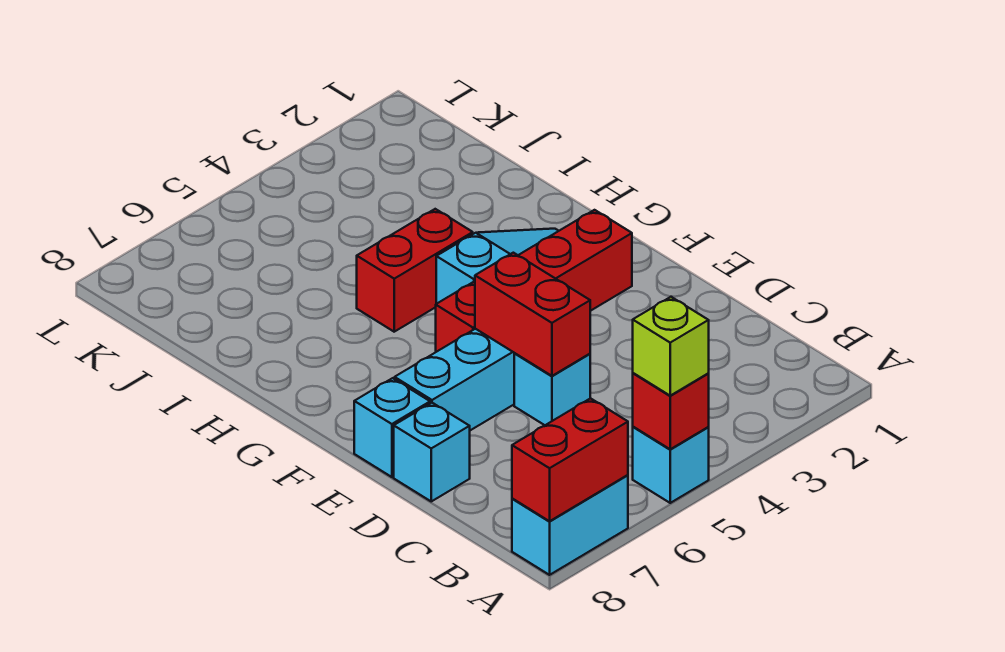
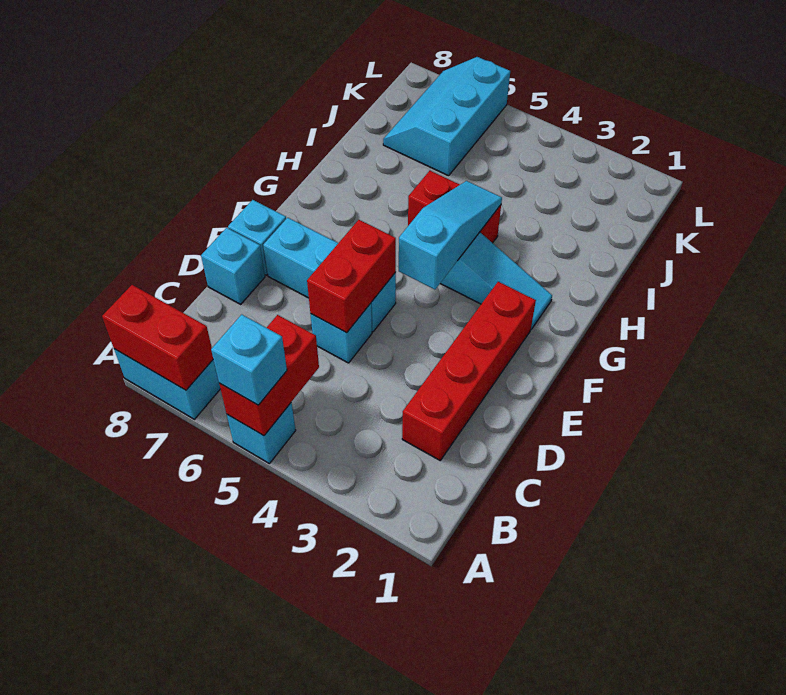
red brick A5 level 2 -> red brick A5:B5 level 2
lime brick A5 level 3 -> cyan brick A5 level 3
red brick F2:F5 level 1 -> red brick C2:F2 level 1
none -> cyan slope F4:H4 level 2 top F
none -> cyan slope J6:L7 level 1 top 6

